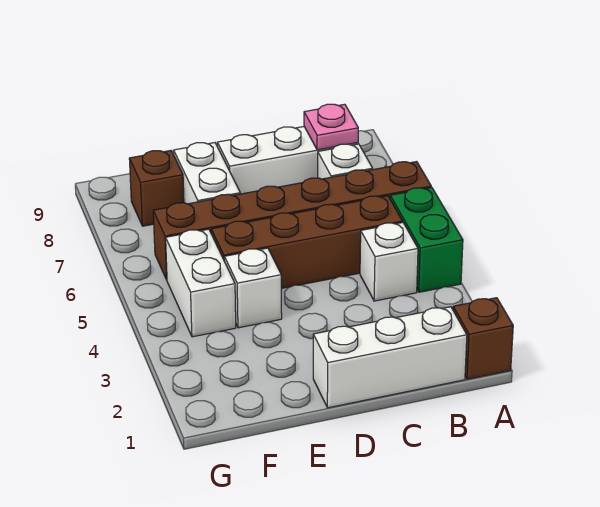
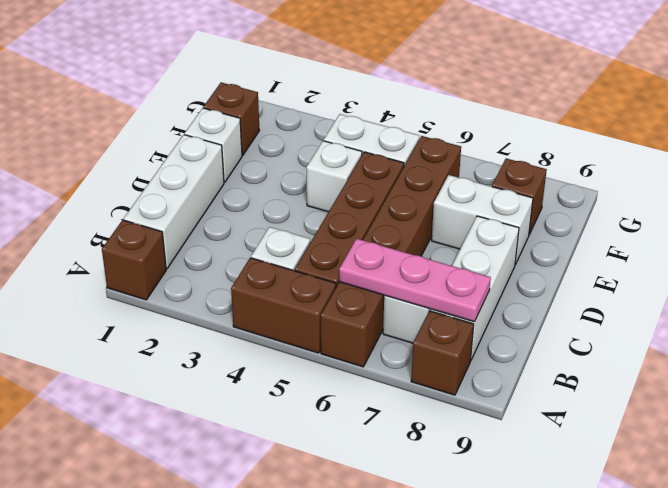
green brick A4:A5 level 1 -> brown brick A4:A5 level 1
none -> brown brick A8 level 1
pink plate B8 level 2 -> pink plate B6:B8 level 2
none -> white brick E1 level 1
none -> brown brick F1 level 1

